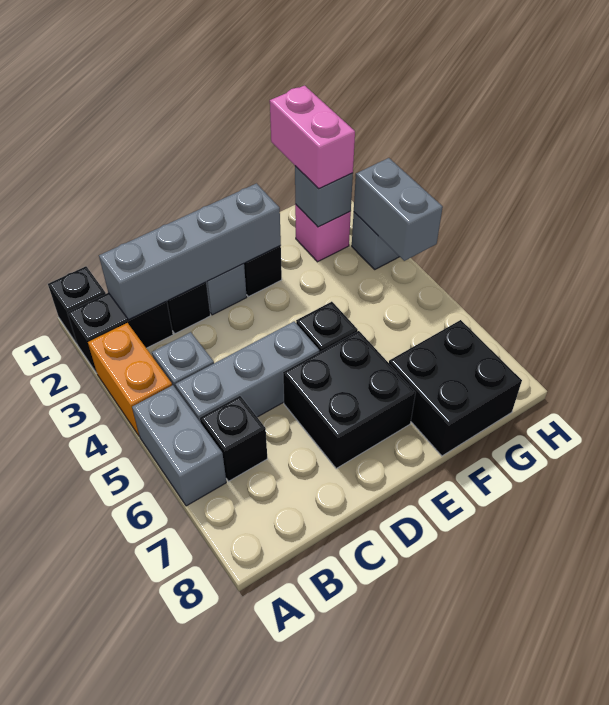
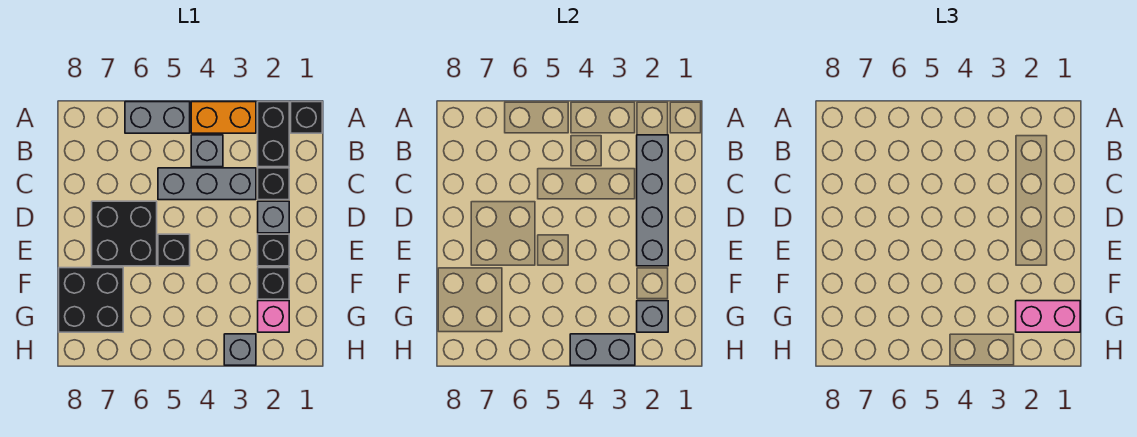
grey brick B5:D5 level 1 -> grey brick C3:C5 level 1
black brick B6 level 1 -> black brick F2 level 1

